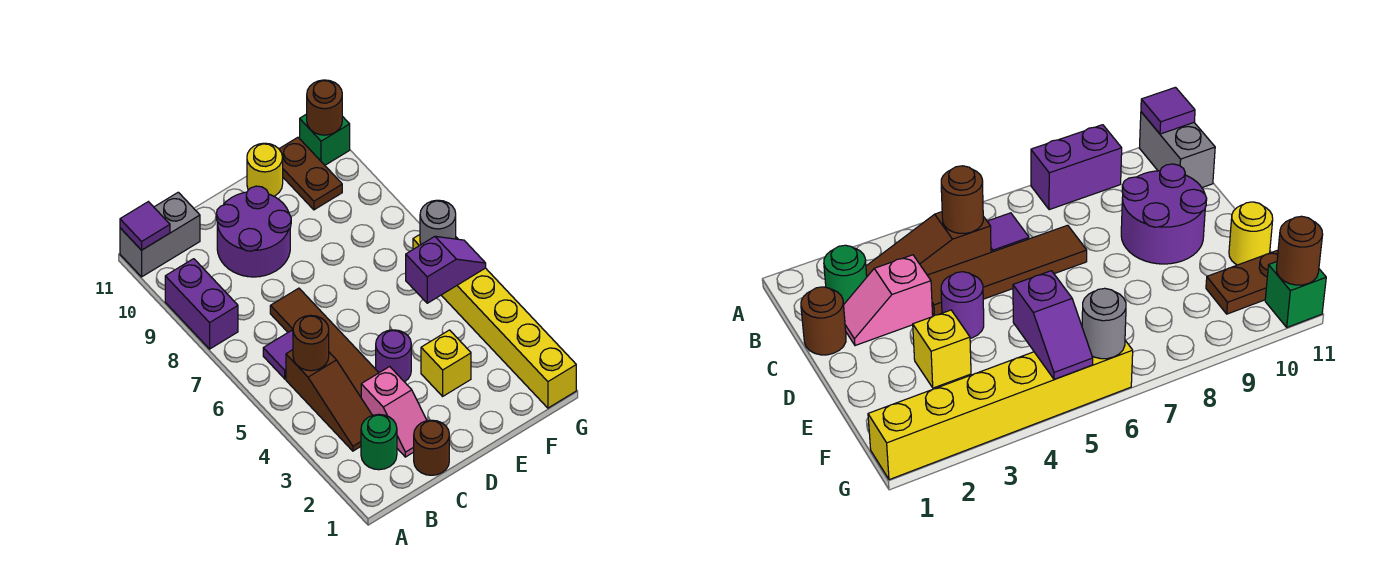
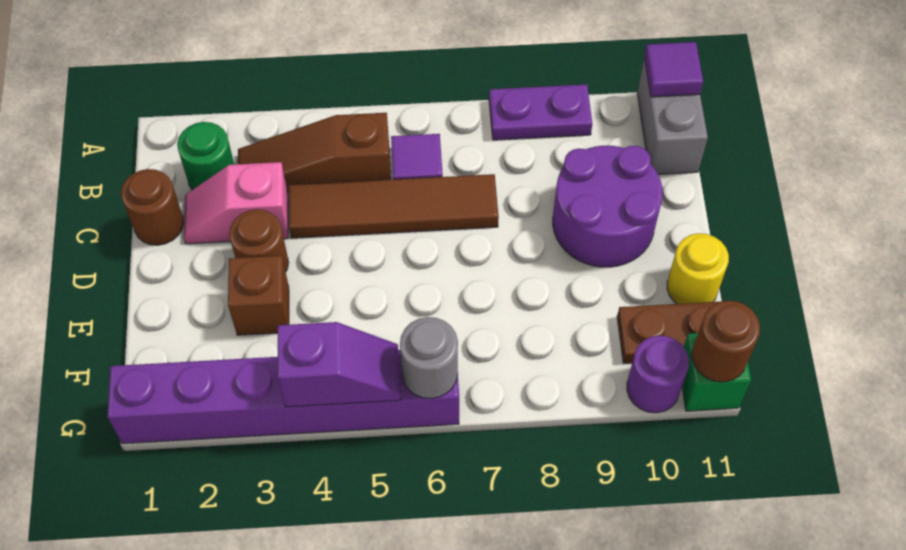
purple brick A8:A9 level 1 -> purple plate A8:A9 level 1
brown round brick B5 level 2 -> brown round brick D3 level 1
purple round brick D4 level 1 -> purple round brick G10 level 1
yellow brick E3 level 1 -> brown brick E3 level 1
purple slope F5:G5 level 2 top F -> purple slope G4:G5 level 2 top 4
yellow brick G1:G6 level 1 -> purple brick G1:G6 level 1

